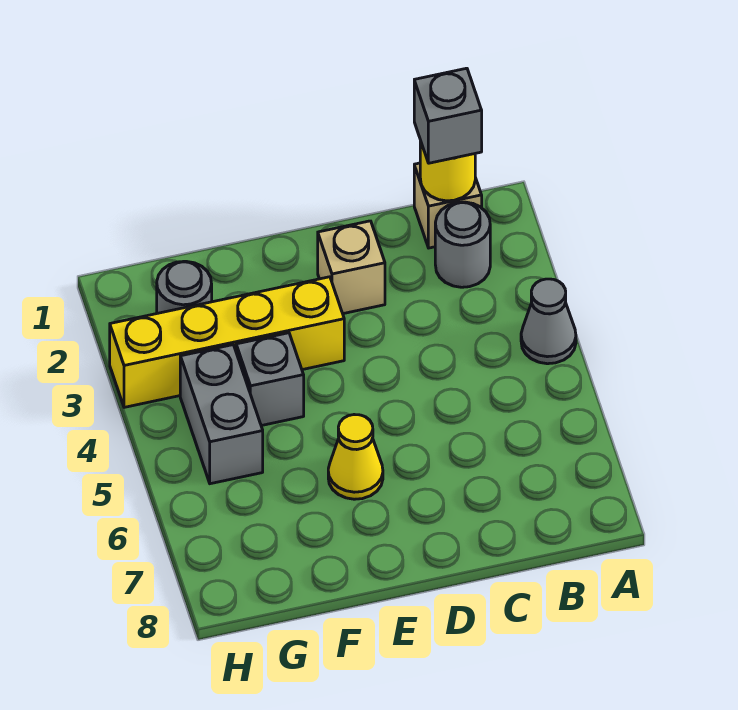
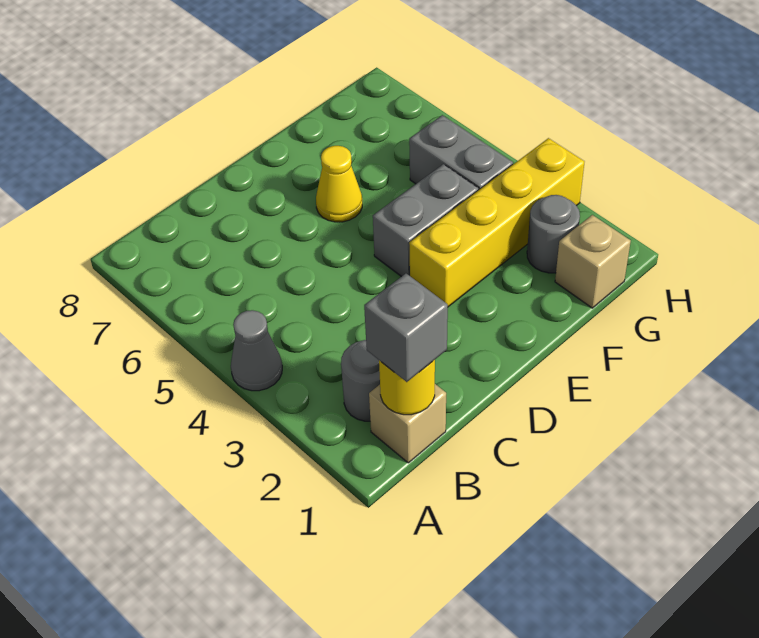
tan brick D2 level 1 -> tan brick G1 level 1
grey brick F4 level 1 -> grey brick E4:F4 level 1

